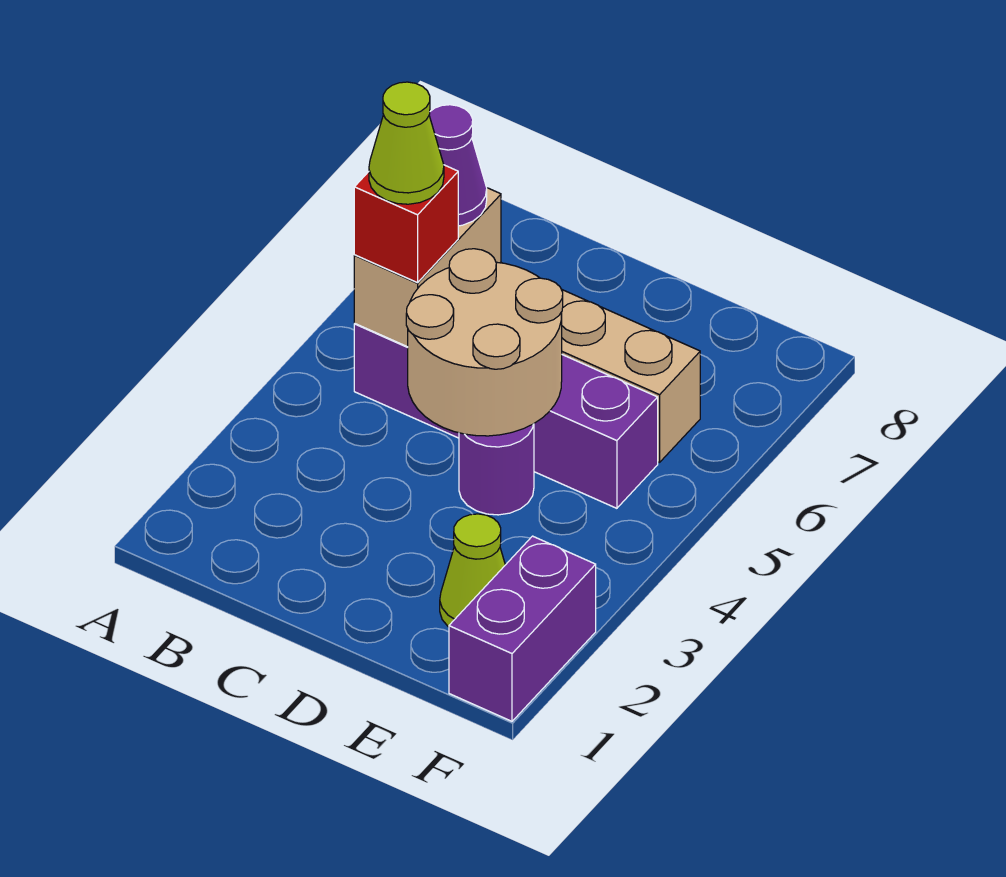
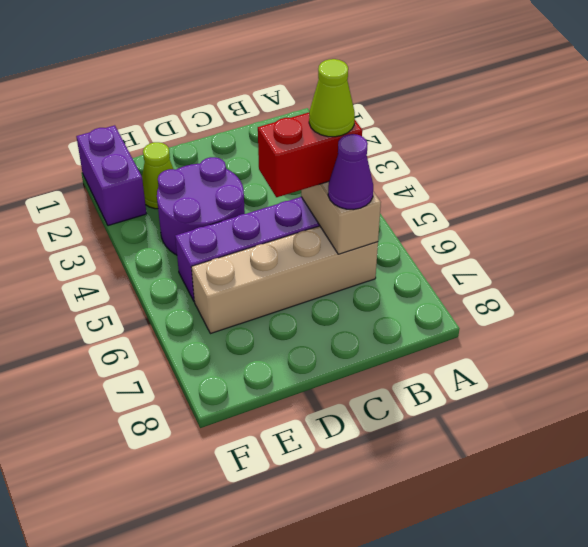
red brick B5 level 3 -> red brick B5:C5 level 3
tan round brick C4:D5 level 2 -> none
purple round brick D4 level 1 -> purple round brick D3:E4 level 1

